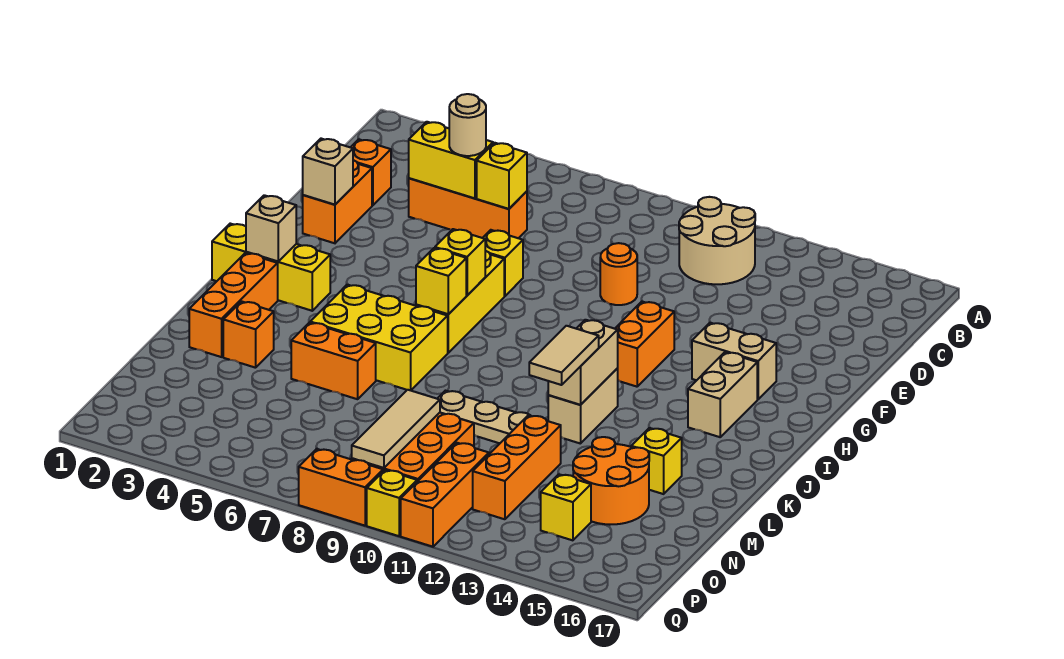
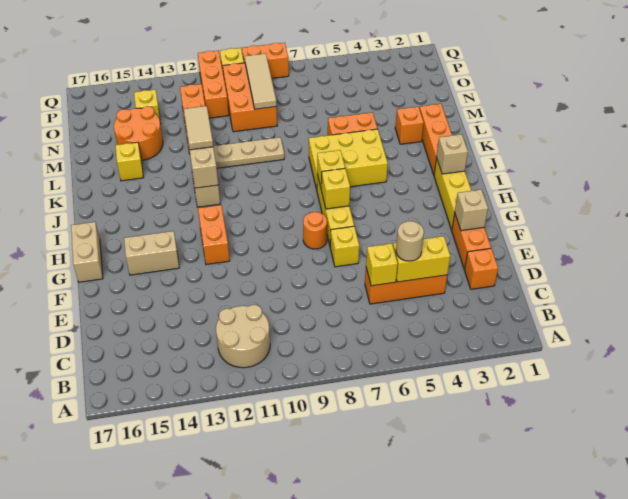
orange round brick E10 level 1 -> orange round brick G8 level 1
tan brick H15:I15 level 1 -> tan brick G17:H17 level 1
yellow brick I1:I3 level 1 -> yellow brick G2:I2 level 1

